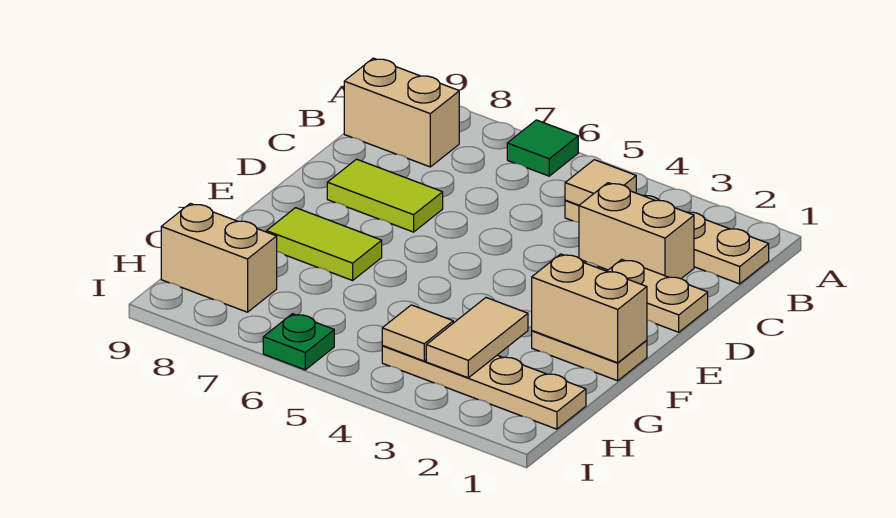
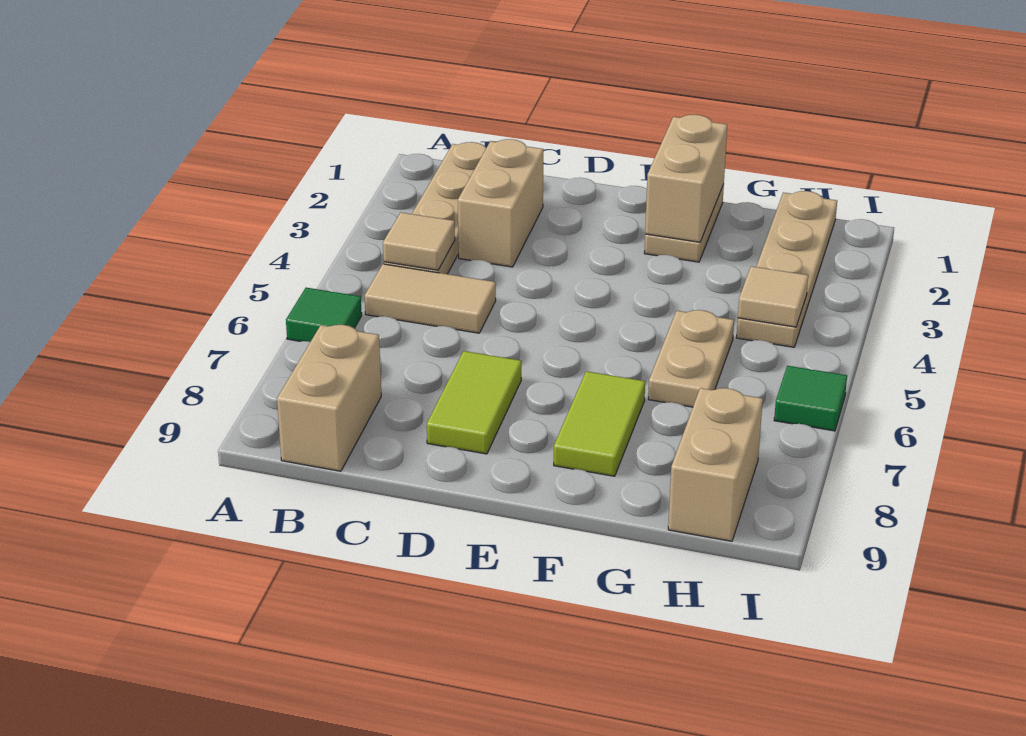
tan plate D1:D2 level 1 -> tan plate G5:G6 level 1
tan tile G3:H3 level 2 -> tan tile B5:C5 level 1
green plate I6 level 1 -> green tile I6 level 1

